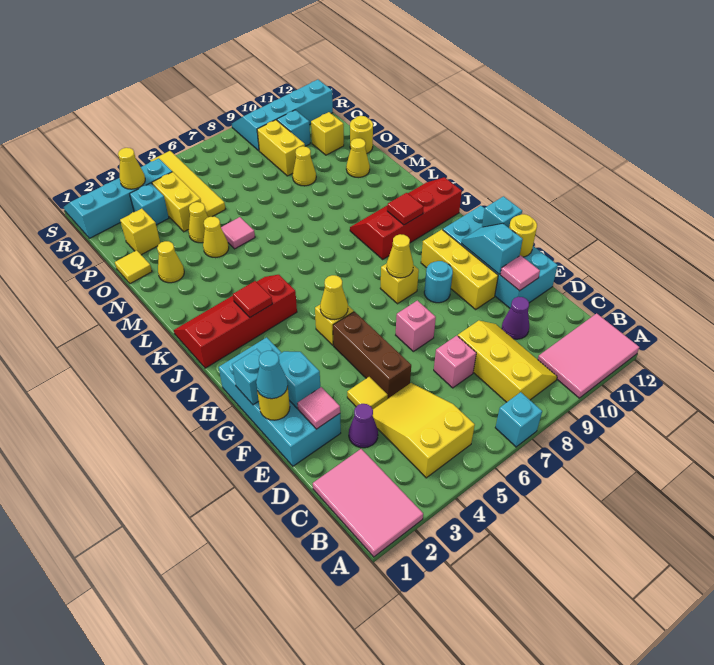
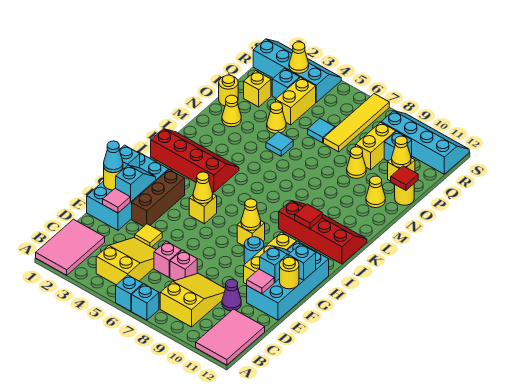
none -> cyan brick A6 level 1
pink tile A10:B12 level 1 -> pink tile A11:C12 level 1
yellow slope B8:D9 level 1 top 8 -> yellow slope B8:D9 level 1 top B
purple cone D3 level 1 -> none
brown brick E5:G5 level 1 -> brown brick F3:H3 level 1
pink brick F7 level 1 -> pink brick D6 level 1
red tile J3 level 2 -> red tile O12 level 2
yellow cone N4 level 1 -> yellow cone P11 level 2
pink tile N5 level 1 -> cyan tile N5 level 1
yellow tile O1 level 1 -> yellow round brick O1 level 1
yellow tile P5:S5 level 1 -> yellow tile P7:S7 level 1
none -> cyan tile P6 level 1

